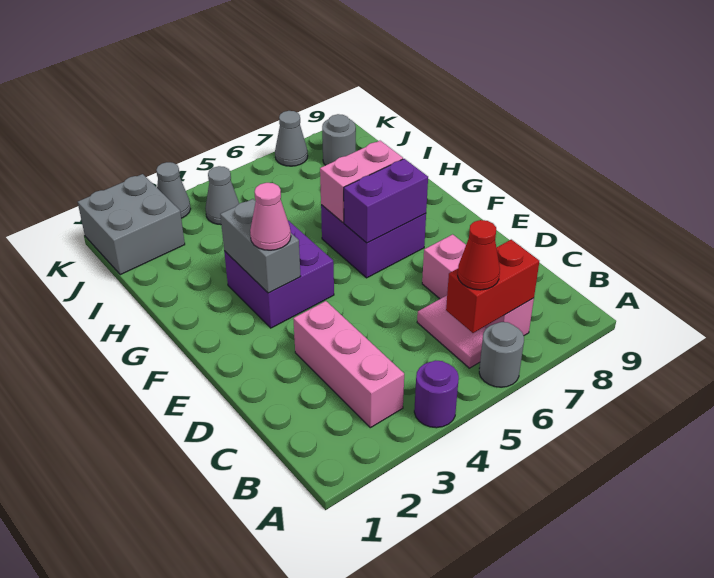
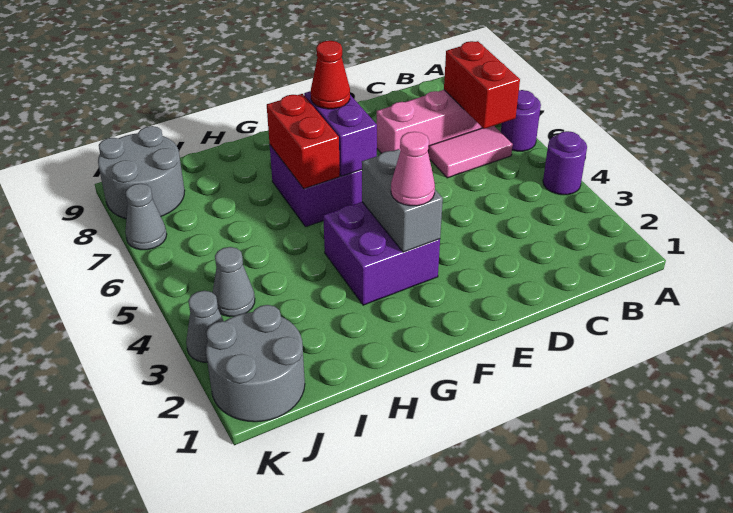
grey round brick A6 level 1 -> purple round brick A6 level 1
pink brick B3:D3 level 1 -> none
red cone B6 level 3 -> red cone F7 level 3
grey brick F3:G3 level 2 -> grey brick F3:F4 level 2
pink brick G6:G7 level 2 -> red brick G6:G7 level 2
grey brick J1:K2 level 1 -> grey round brick J1:K2 level 1
grey round brick J8 level 1 -> grey round brick J8:K9 level 1

